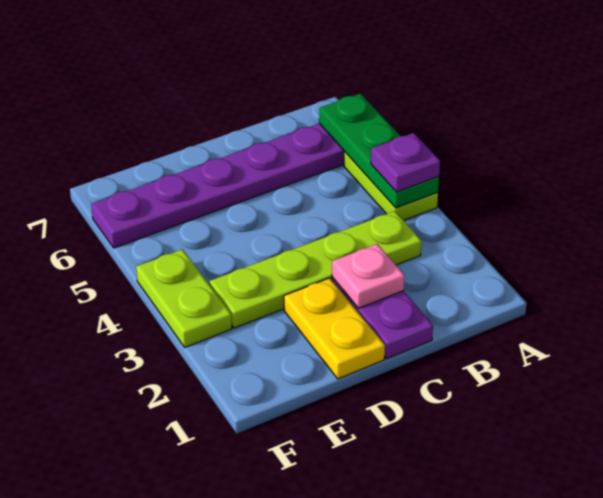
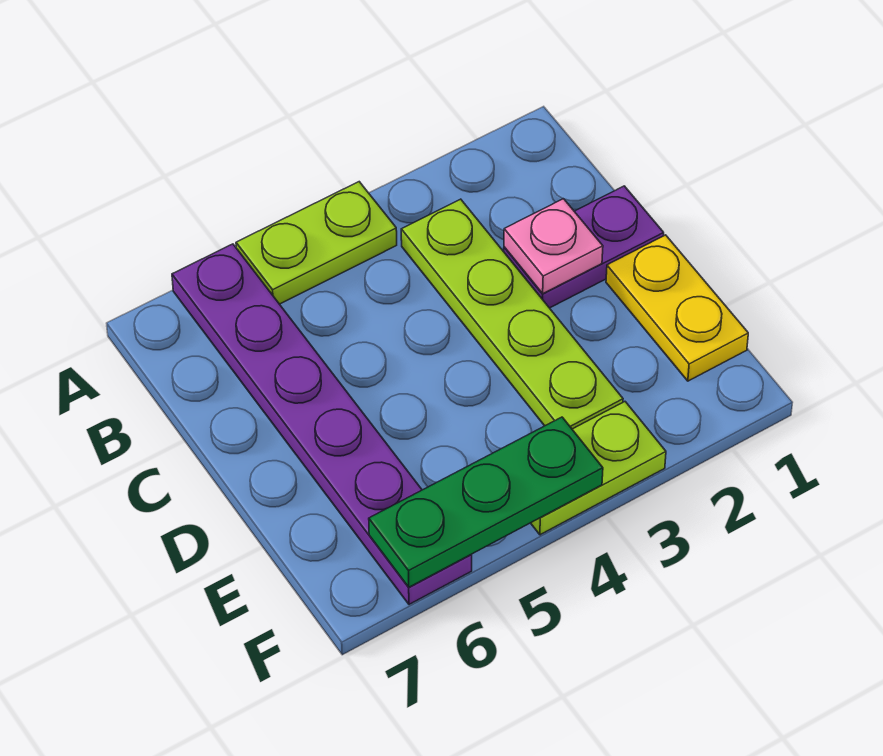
green plate A4:A6 level 2 -> green plate F4:F6 level 2
purple plate A4 level 3 -> none
yellow plate D1:D2 level 1 -> yellow plate D1:E1 level 1

